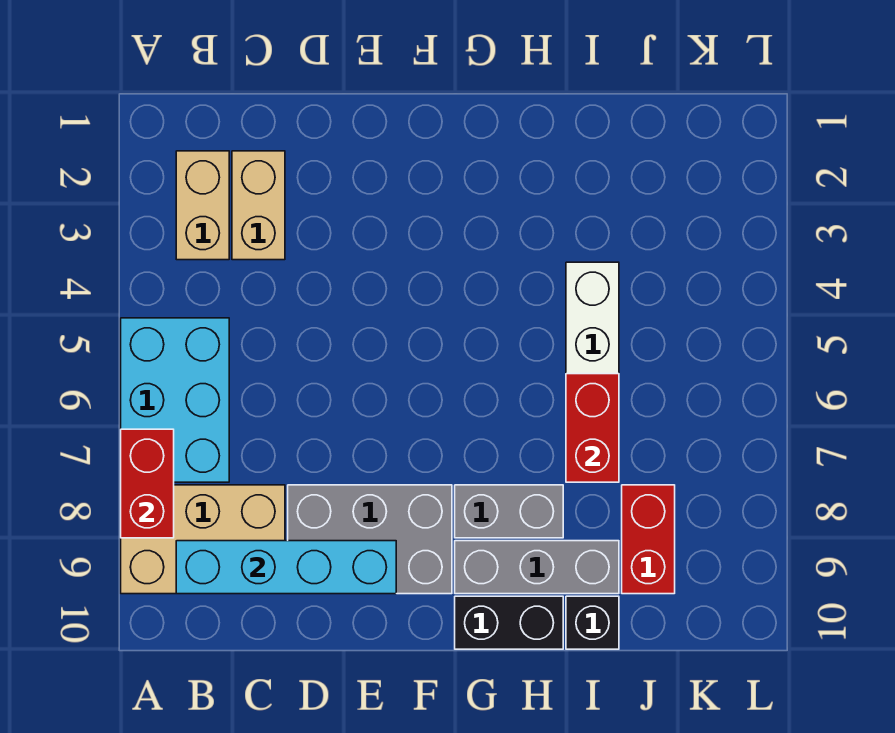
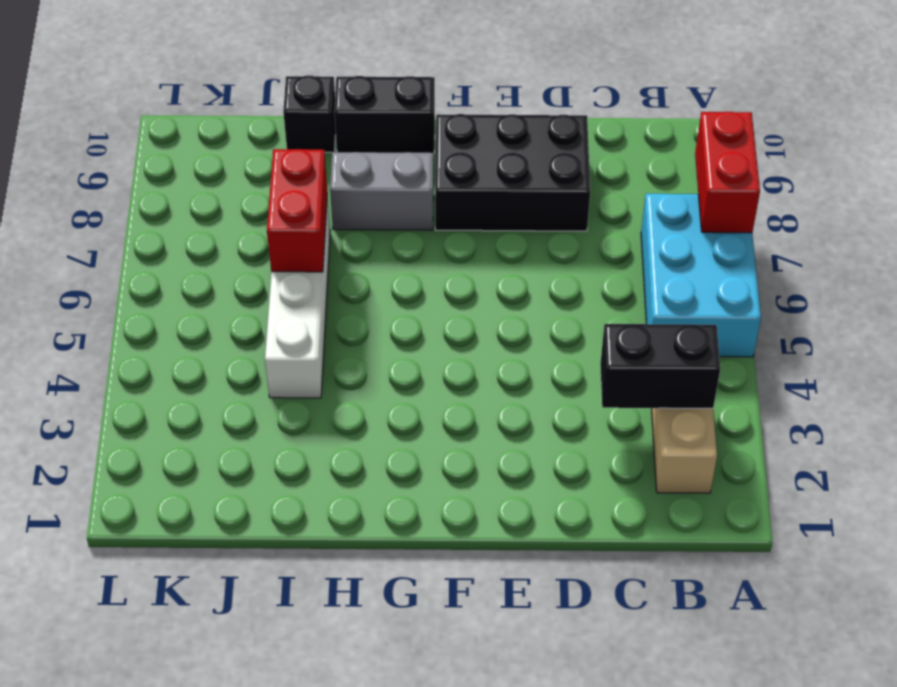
tan brick A8:C9 level 1 -> none
none -> black brick B3:C3 level 2
cyan brick B9:E9 level 2 -> none
tan brick C2:C3 level 1 -> none
grey brick D8:F9 level 1 -> black brick D8:F9 level 1
grey brick G9:I9 level 1 -> none
red brick J8:J9 level 1 -> none

